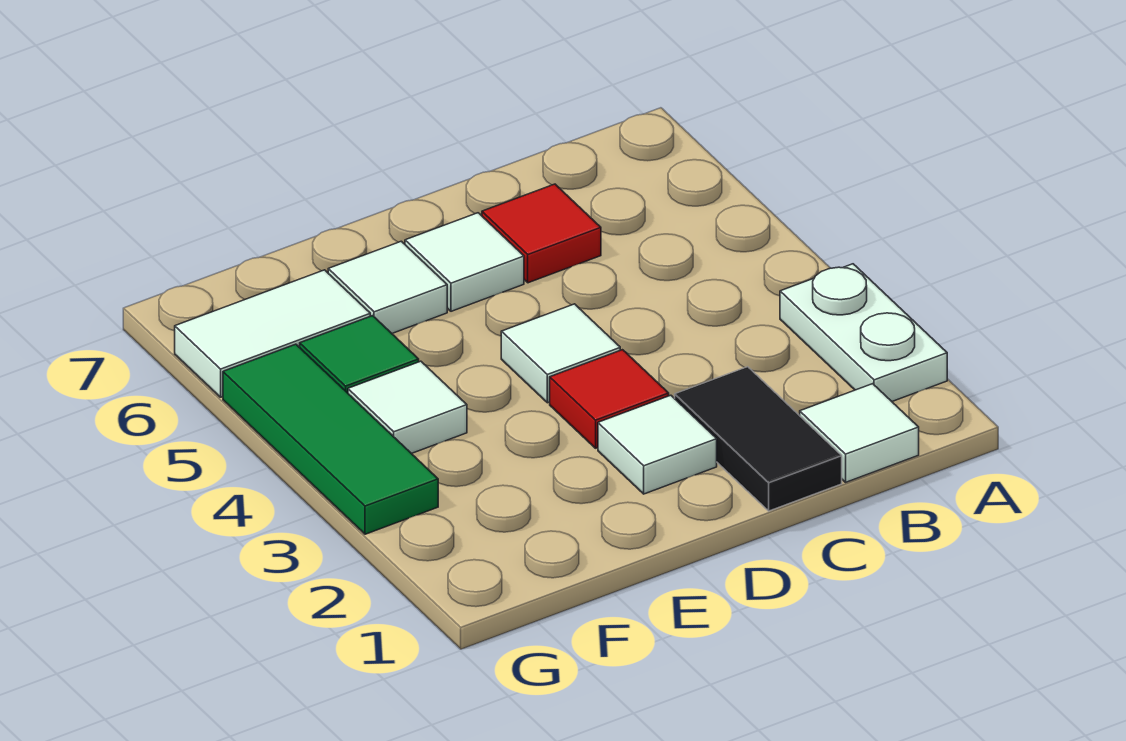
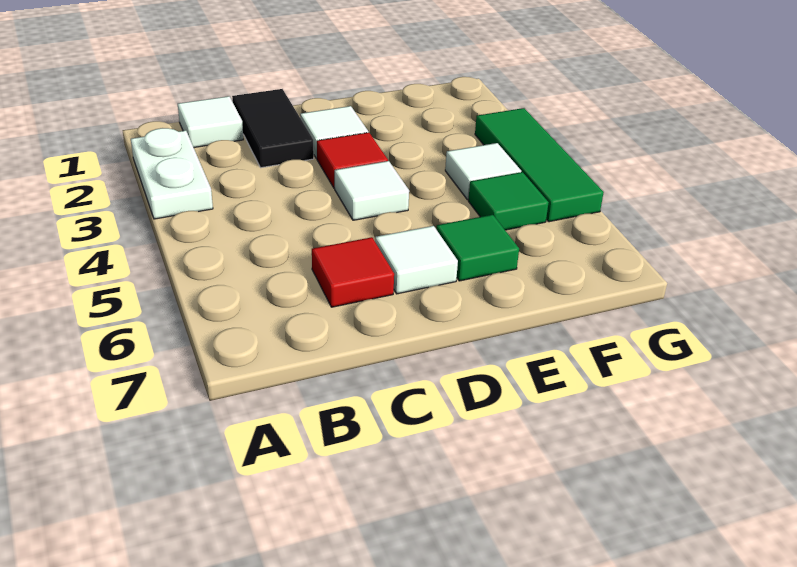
white tile E6 level 1 -> green tile E6 level 1
white tile F6:G6 level 1 -> none

